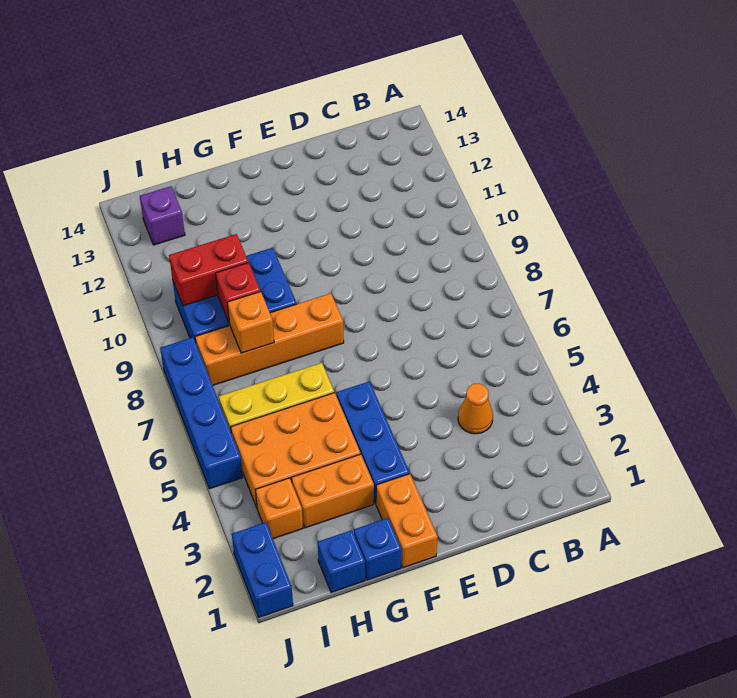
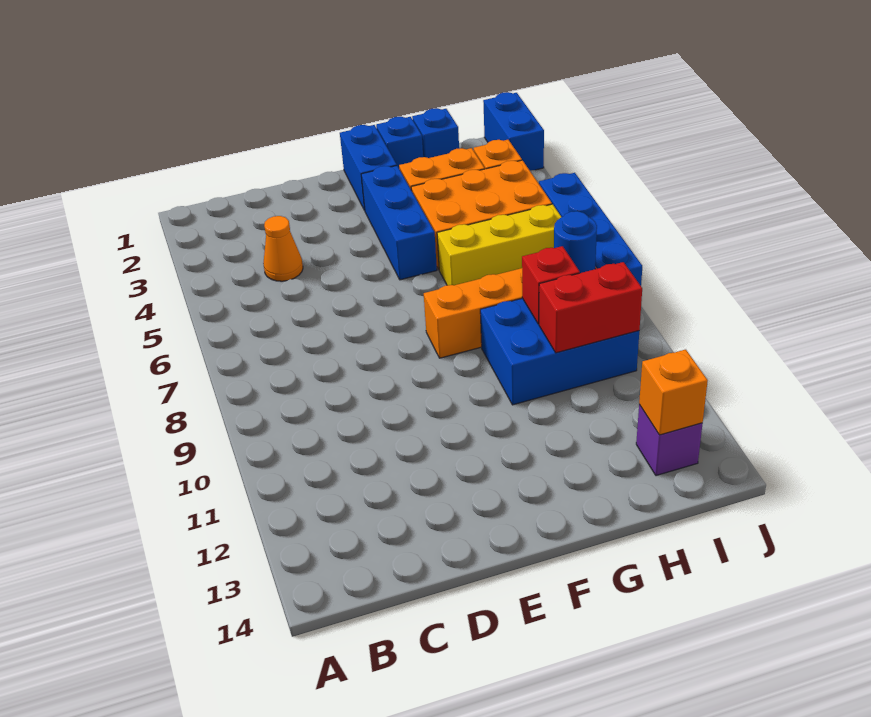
orange brick F1:F2 level 1 -> blue brick F1:F2 level 1
orange brick H8 level 2 -> orange brick I13 level 2
none -> blue round brick I8 level 2

